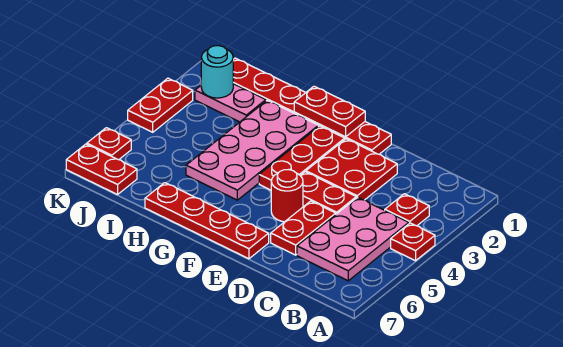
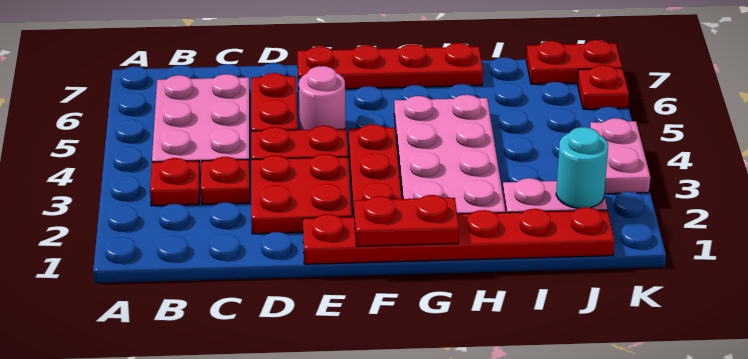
red plate A4 level 1 -> red plate C3 level 1
red round brick E5 level 1 -> pink round brick E5 level 1
red plate K3:K4 level 1 -> pink plate K3:K4 level 1

